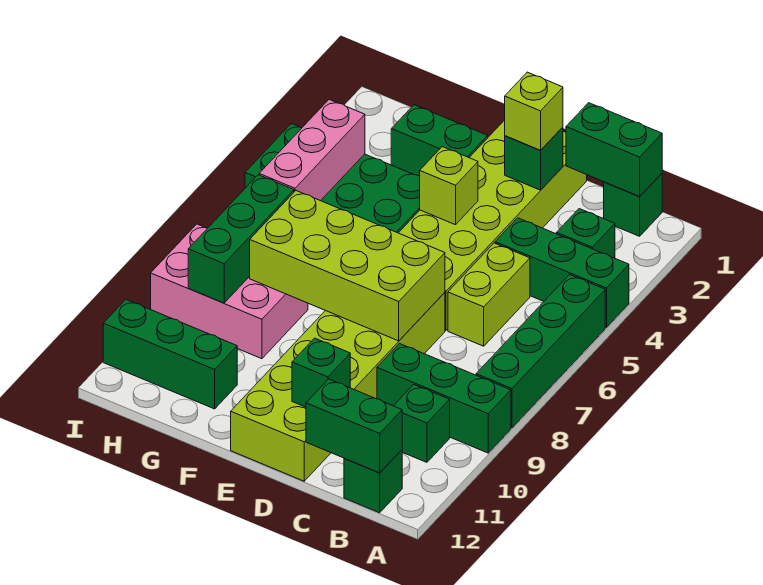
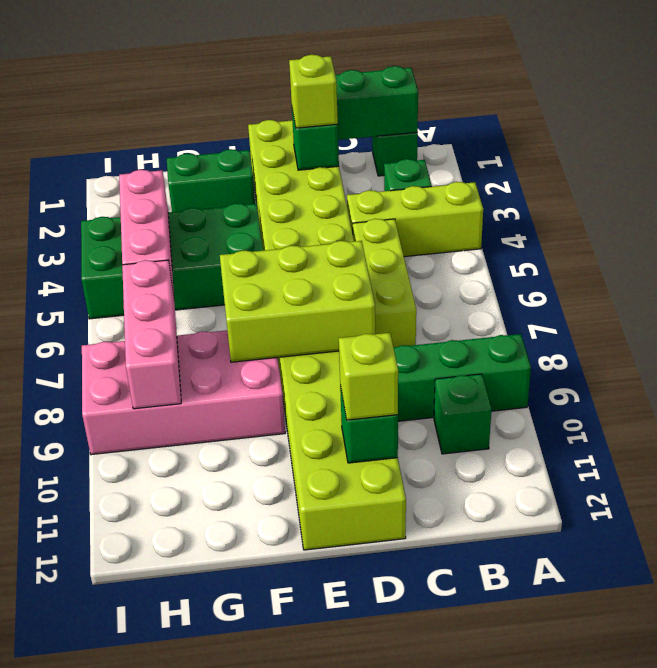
green brick A4:C4 level 1 -> lime brick A4:C4 level 1
green brick A5:A8 level 1 -> none
green brick B12 level 1 -> none
green brick B12:C12 level 2 -> none
lime brick C5:C6 level 1 -> lime brick C5:C7 level 1
lime brick D7:G8 level 2 -> lime brick D7:F8 level 2
lime brick E4 level 2 -> lime brick D11 level 3
pink brick G8:I9 level 1 -> pink brick F8:I9 level 1
green brick G11:I11 level 1 -> none
green brick H7:H9 level 2 -> pink brick H7:H9 level 2

